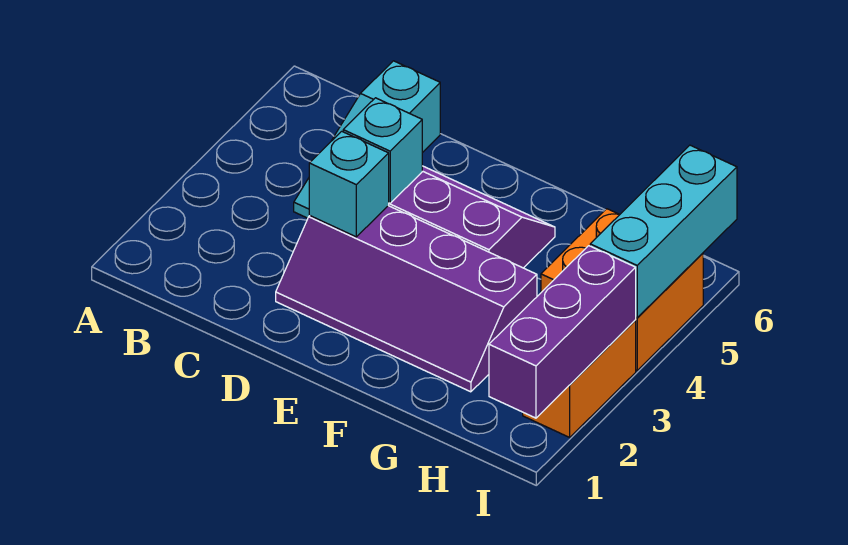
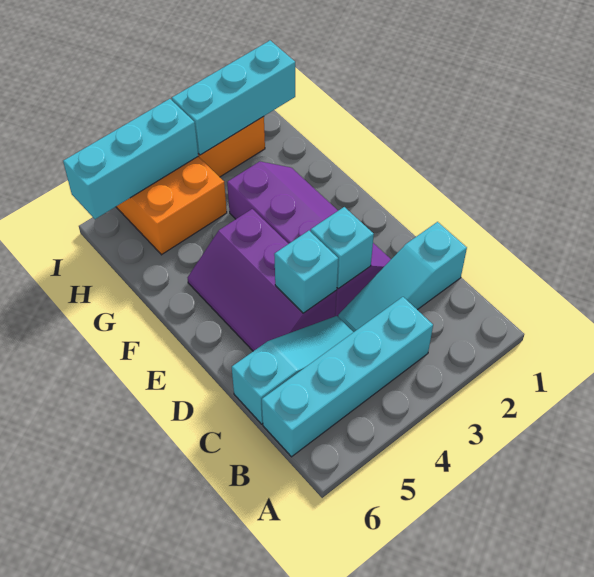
none -> cyan brick B3:B6 level 1
none -> cyan slope C1:C3 level 1 top 1
purple brick I1:I3 level 2 -> cyan brick I1:I3 level 2

